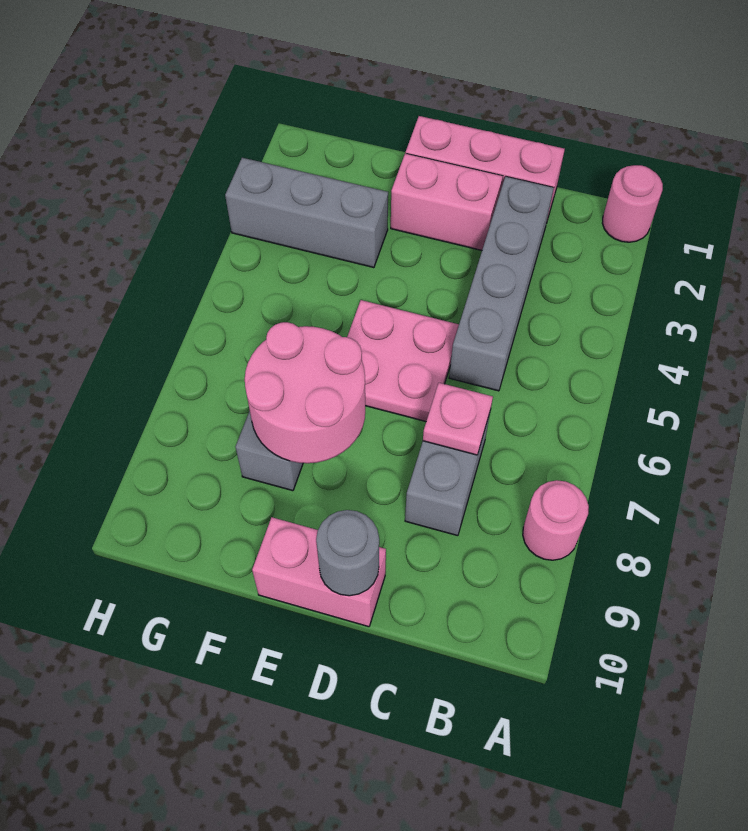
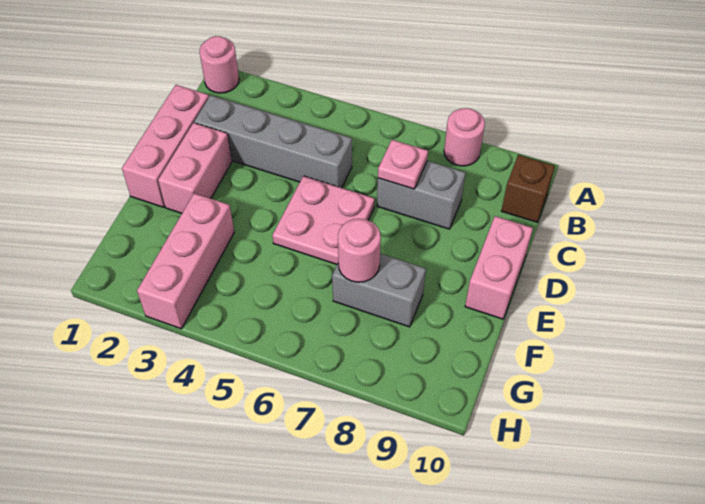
none -> brown brick B10 level 1
grey round brick D10 level 2 -> none
pink round brick E7:F8 level 2 -> pink round brick F7 level 2
grey brick F3:H3 level 1 -> pink brick F3:H3 level 1

